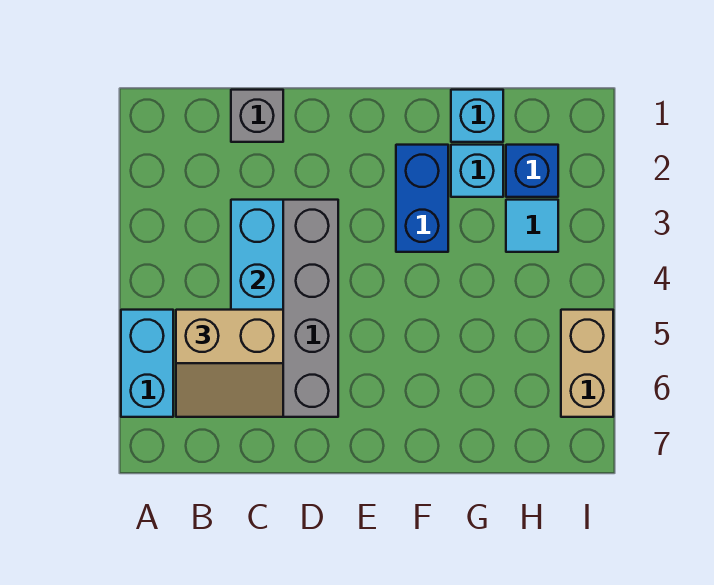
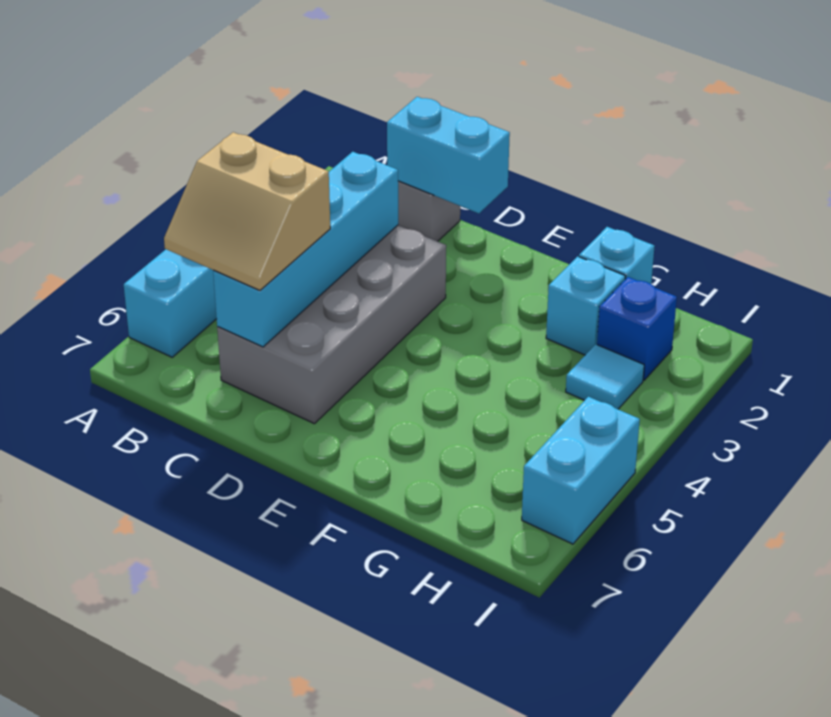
none -> cyan brick C1:D1 level 2
blue brick F2:F3 level 1 -> none
tan brick I5:I6 level 1 -> cyan brick I5:I6 level 1

